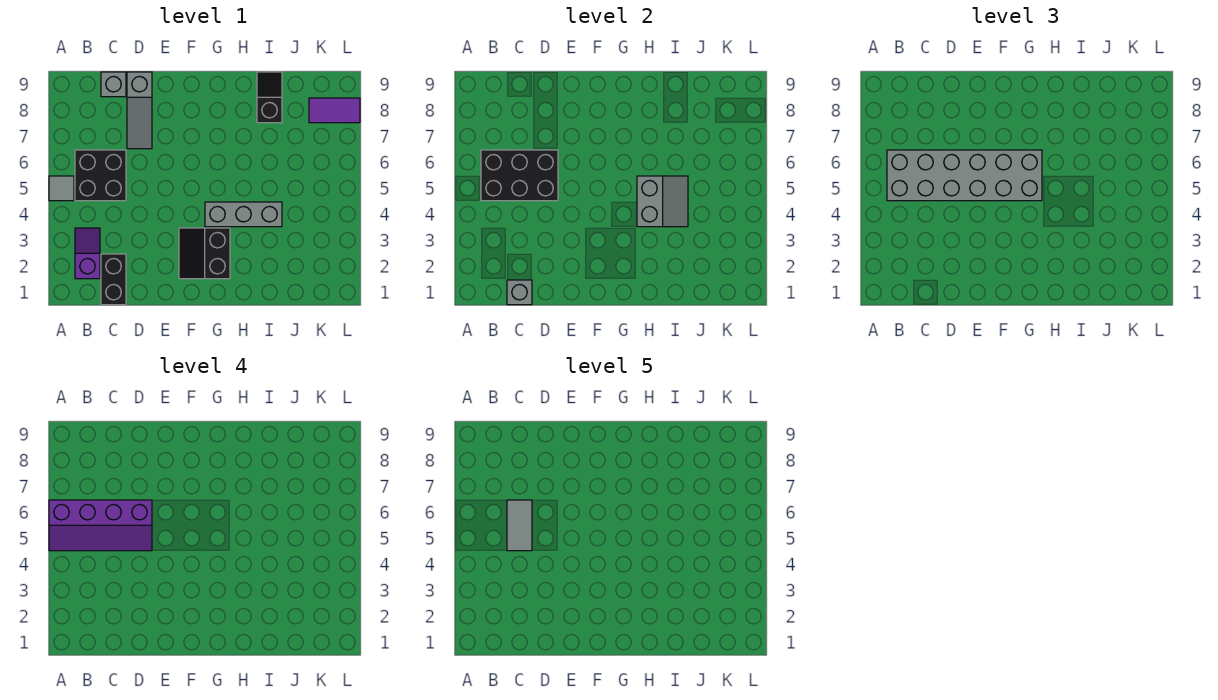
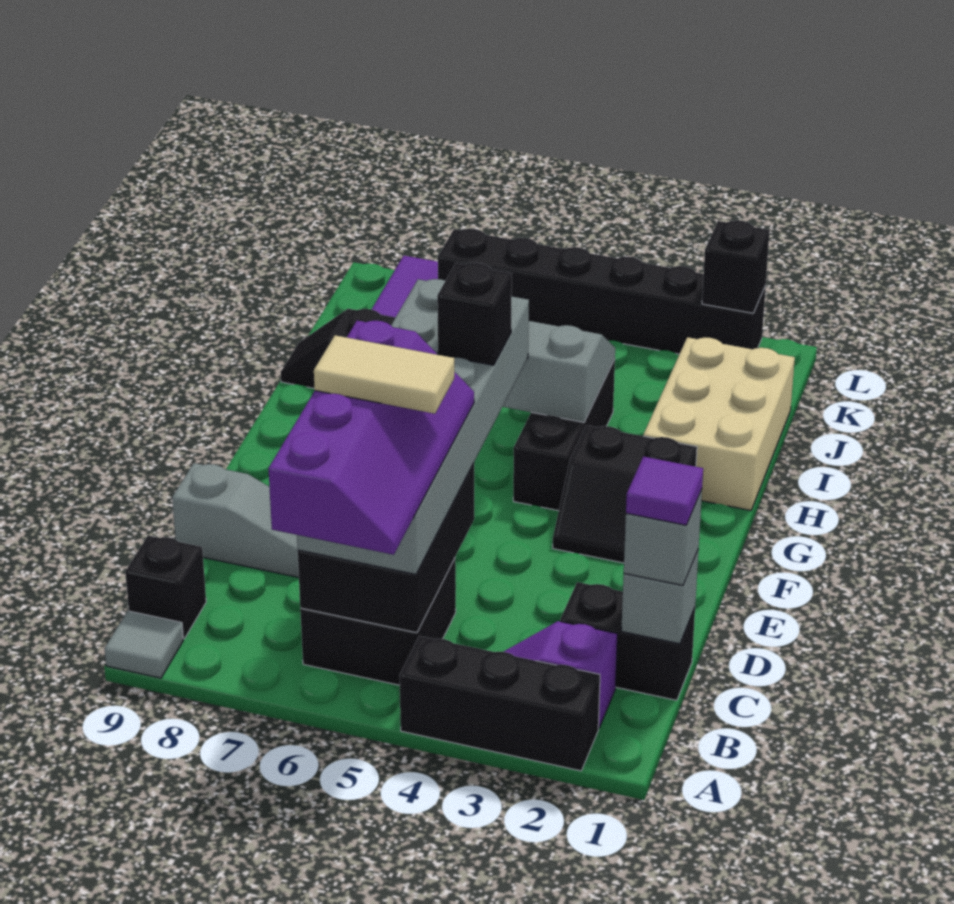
none -> black brick A2:A4 level 1
grey tile A5 level 1 -> grey tile A9 level 1
none -> black brick B9 level 1
none -> purple tile C1 level 4
grey tile C5:C6 level 5 -> tan tile C5:C6 level 5
grey brick C9 level 1 -> grey brick C1 level 3
none -> black brick F5 level 4
grey brick G4:I4 level 1 -> black brick G4:I4 level 1
none -> tan brick H1:J2 level 1
none -> black brick L2:L7 level 1
none -> black brick L2 level 2

